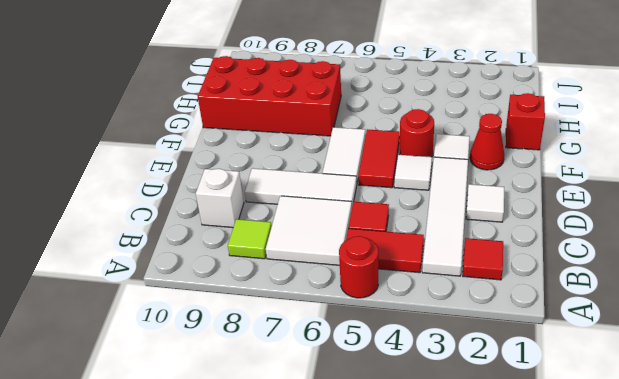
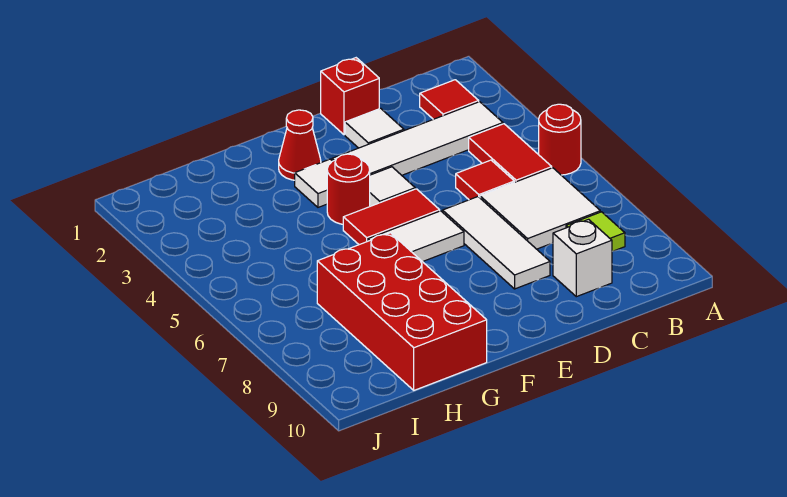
red brick G1 level 1 -> red brick D1 level 1

